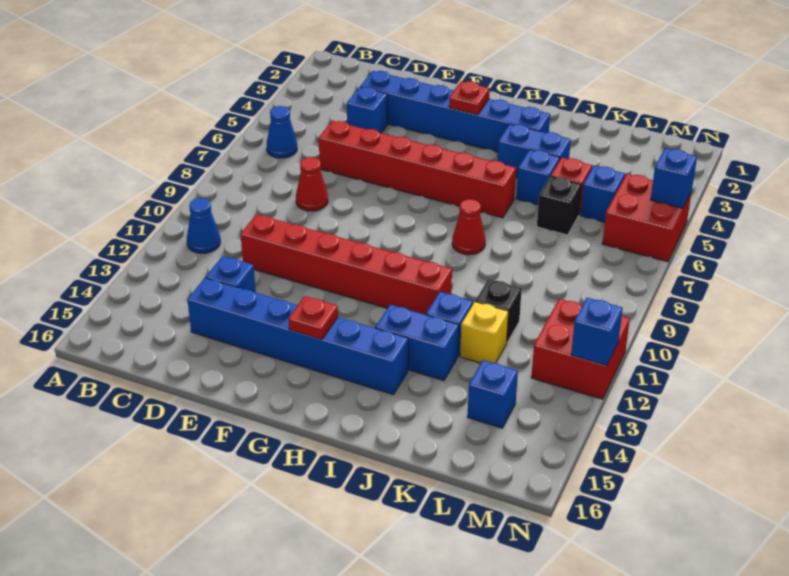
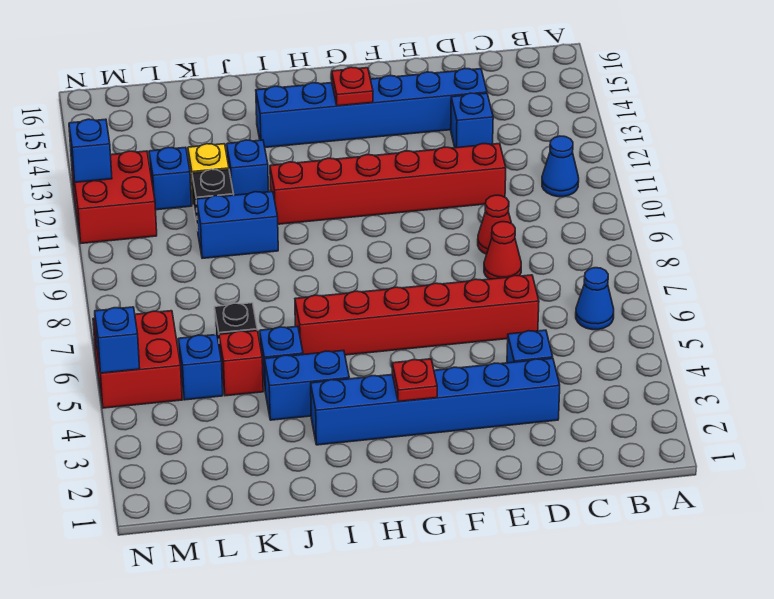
red cone I8 level 1 -> red cone D9 level 1
blue brick I13:J13 level 1 -> blue brick J10:K10 level 1
blue brick L14 level 1 -> blue brick L12 level 1

